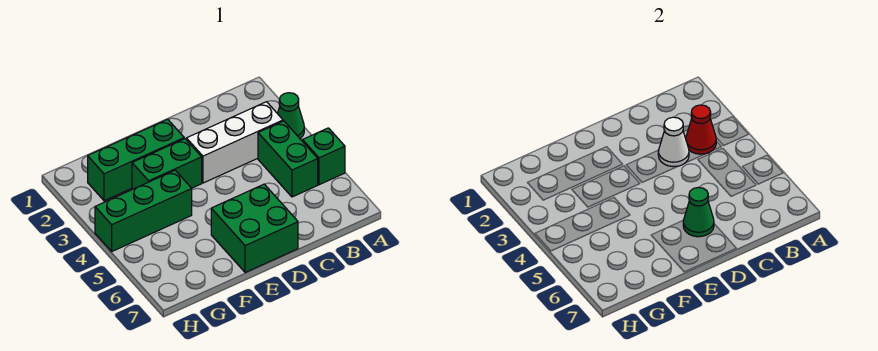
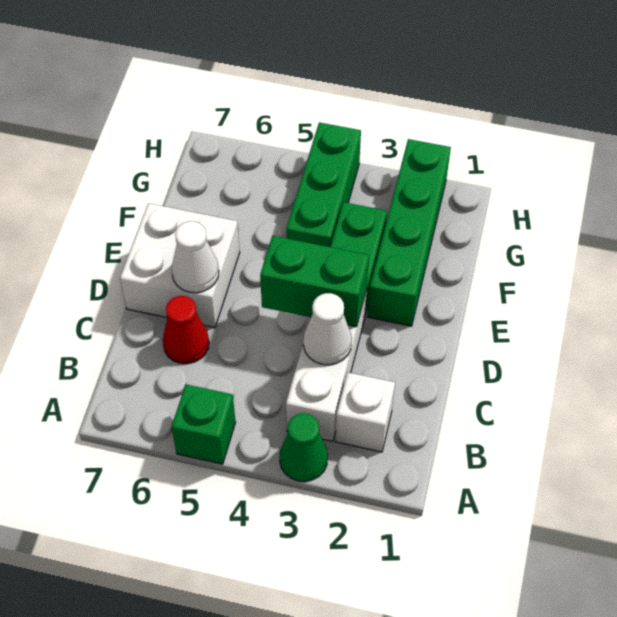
none -> white brick B2 level 1
red cone B3 level 2 -> red cone C6 level 1
green brick B4:B5 level 1 -> green brick D3:D4 level 2
green brick D6:E7 level 1 -> white brick D6:E7 level 1
green cone D6 level 2 -> white cone D6 level 2
green brick E2:G2 level 1 -> green brick E2:H2 level 1

